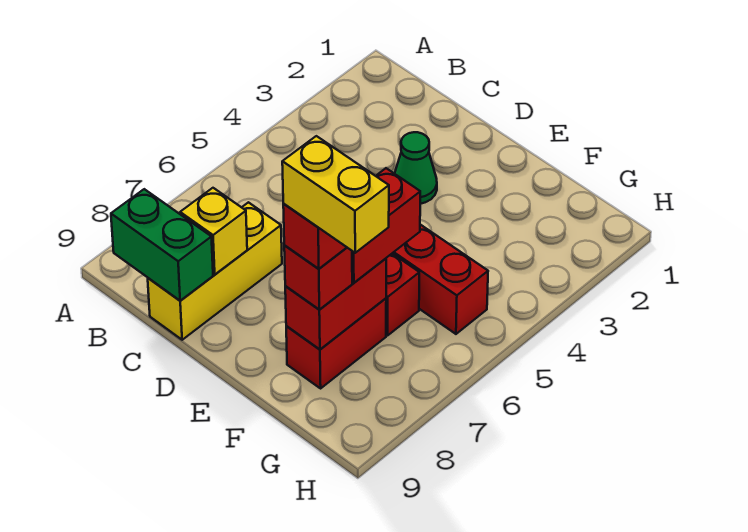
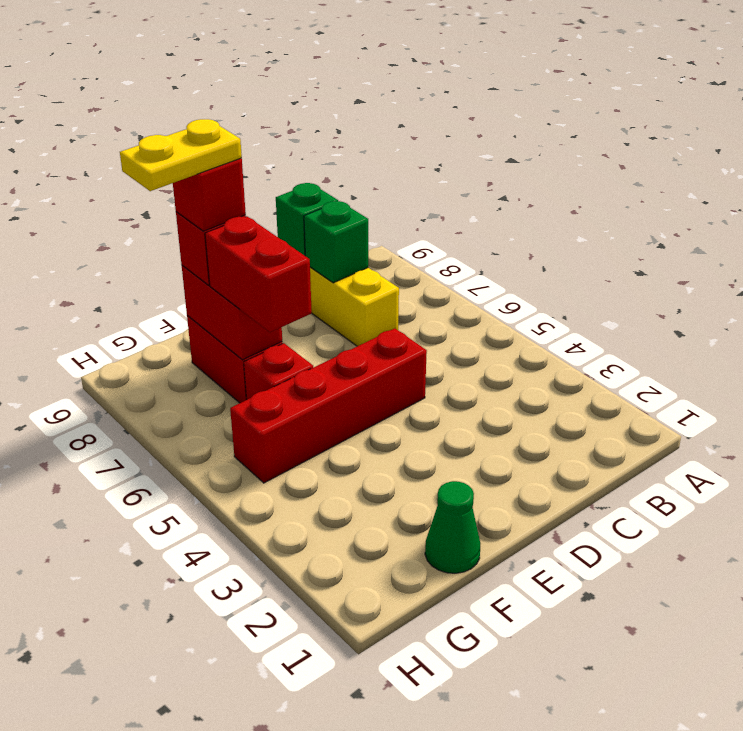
green brick B9:C9 level 2 -> green brick C9 level 2
yellow brick C8 level 2 -> green brick C8 level 2
green cone D3 level 1 -> green cone F1 level 1
yellow brick F8:G8 level 5 -> yellow plate F8:G8 level 5

